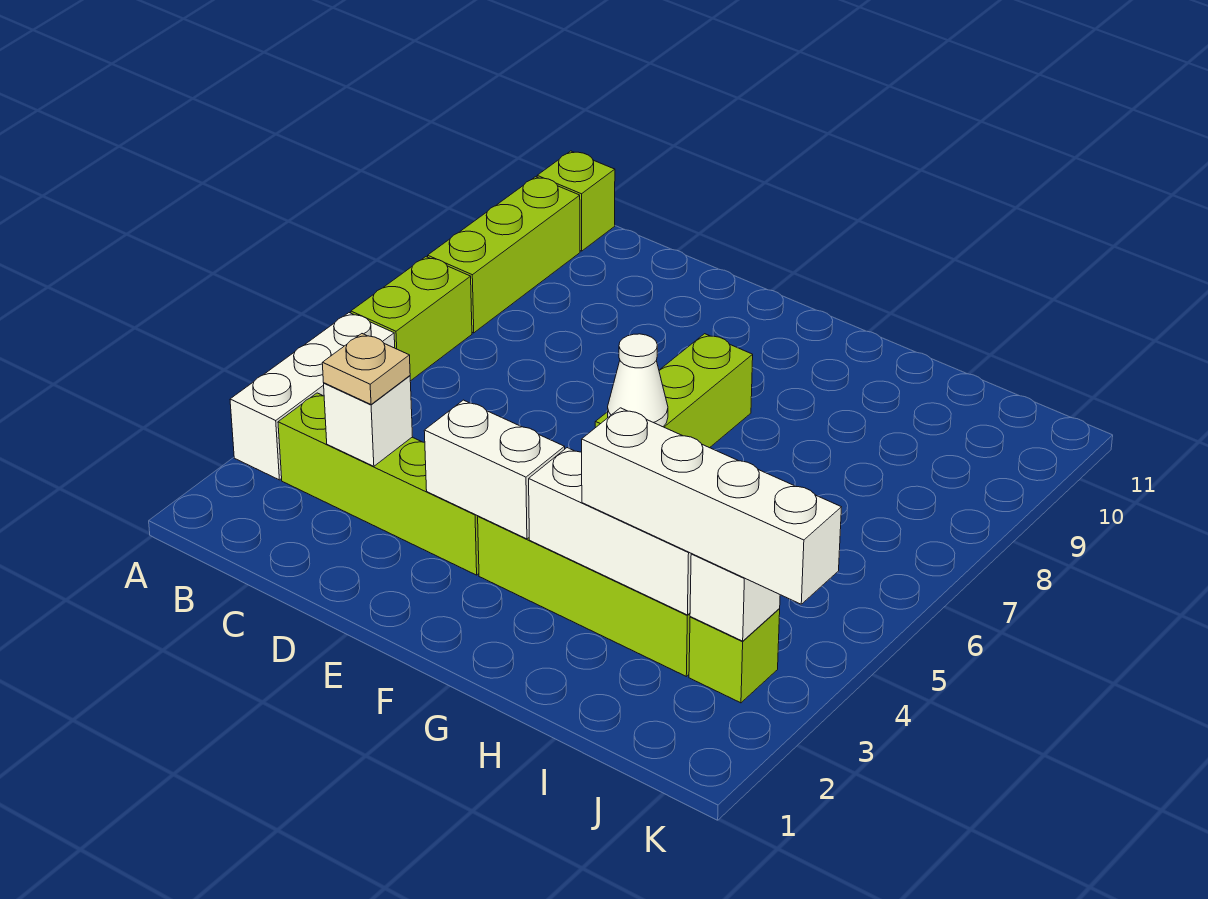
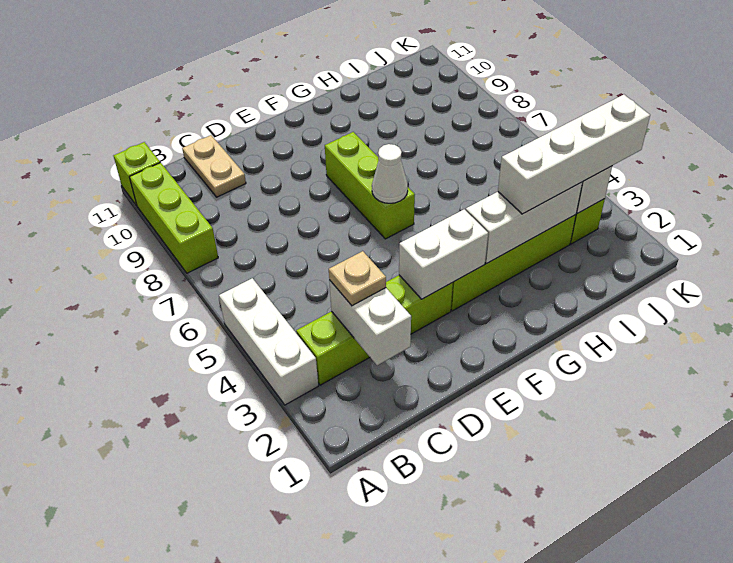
lime brick A6:A7 level 1 -> none
white brick C3 level 2 -> white brick C2:C3 level 2
none -> tan plate C10:C11 level 1

